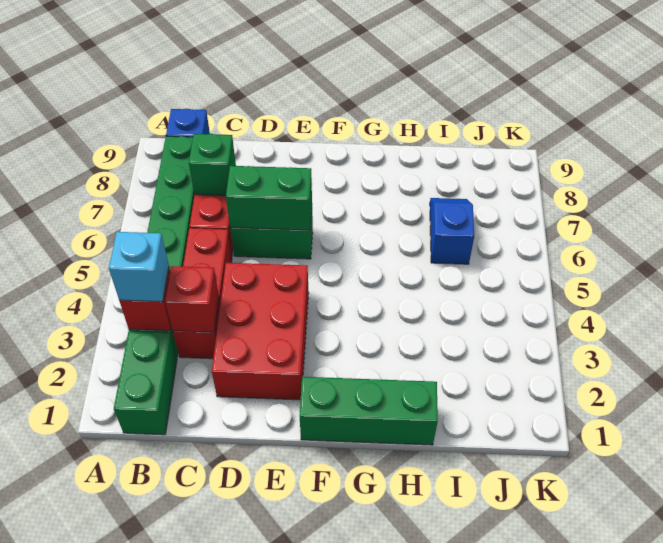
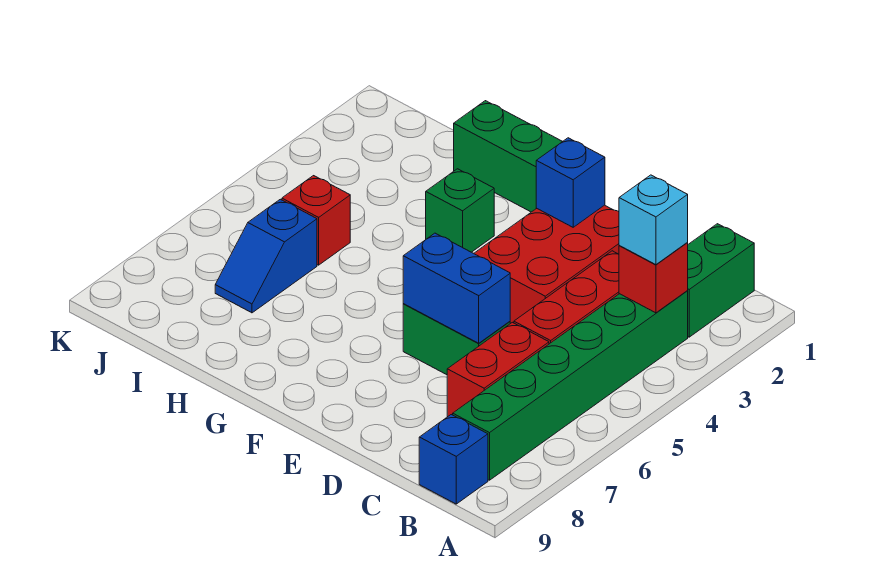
red brick C3 level 2 -> red brick I5 level 1
green brick C7 level 2 -> green brick G3 level 1
green brick D6:E6 level 2 -> blue brick D6:E6 level 2
none -> blue brick E2 level 2

